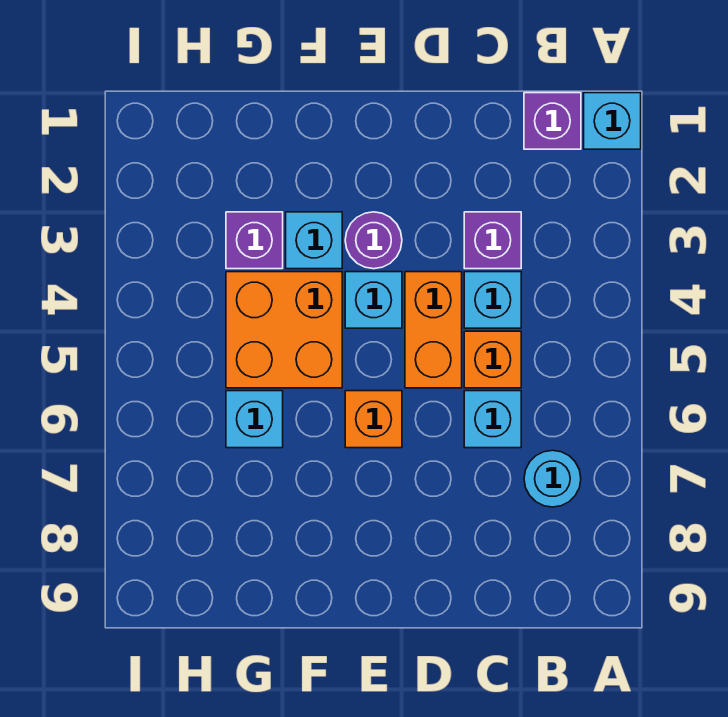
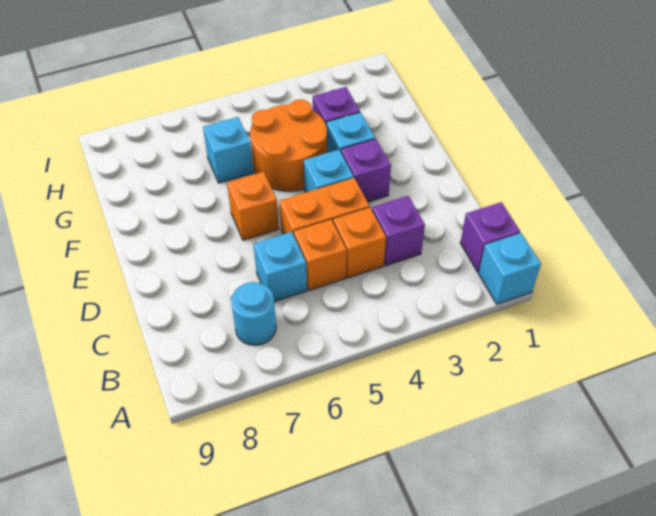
cyan brick C4 level 1 -> orange brick C4 level 1
purple round brick E3 level 1 -> purple brick E3 level 1
orange brick F4:G5 level 1 -> orange round brick F4:G5 level 1

